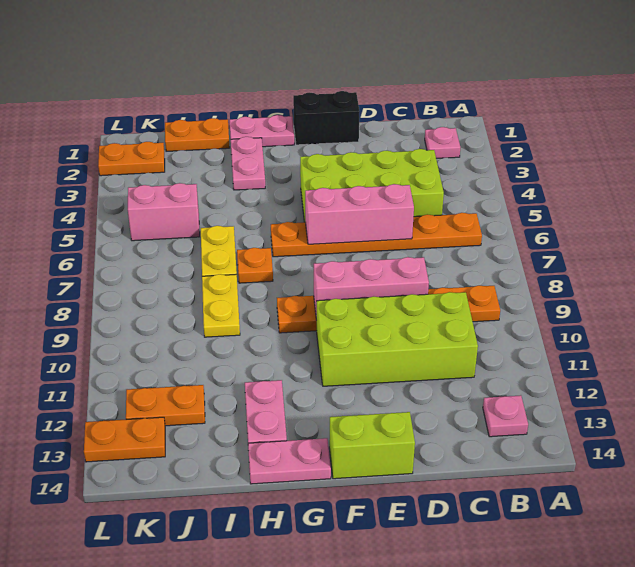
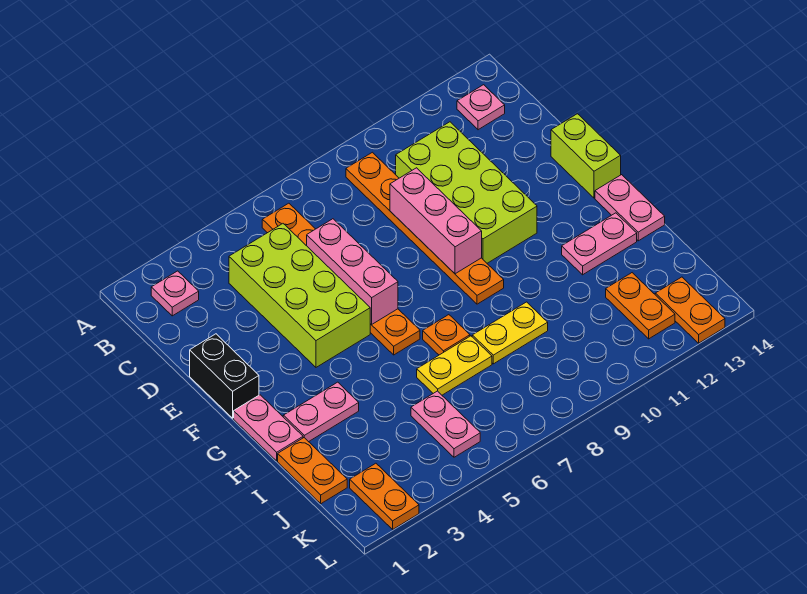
pink brick J5:K5 level 1 -> pink plate J5:K5 level 1

